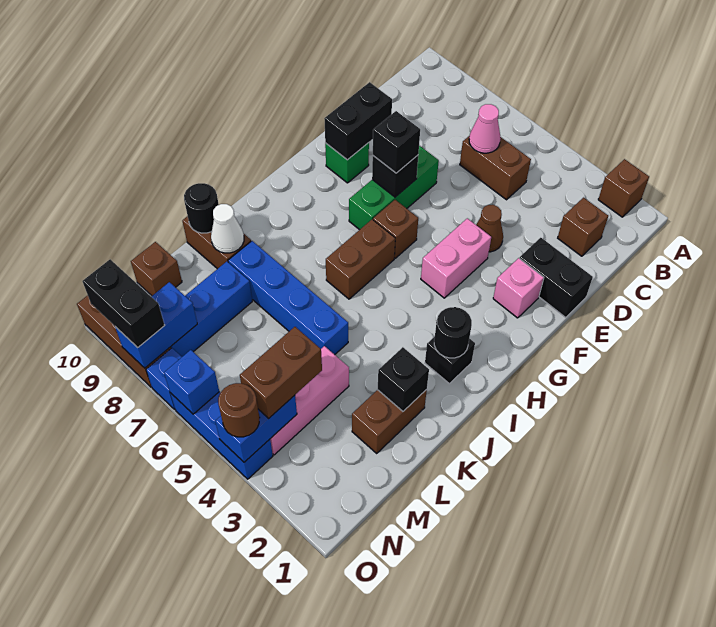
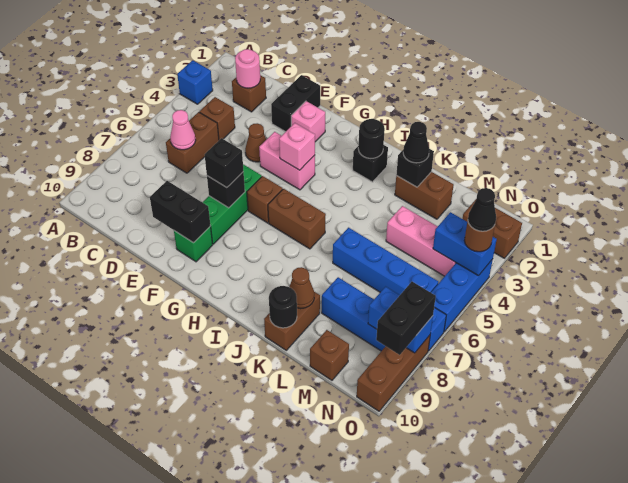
brown brick A2 level 1 -> brown brick C4 level 1
none -> pink round brick C2 level 2
green brick E7:G7 level 1 -> green brick F6:F8 level 1
none -> pink brick G4 level 2
none -> black cone K2 level 3
blue brick K5:K8 level 1 -> blue brick K6:N6 level 1
white cone K9 level 2 -> brown cone K9 level 2
brown brick M4:N4 level 3 -> brown brick N2:O2 level 1
none -> black cone O4 level 4
blue brick O6 level 2 -> blue brick A3 level 1

